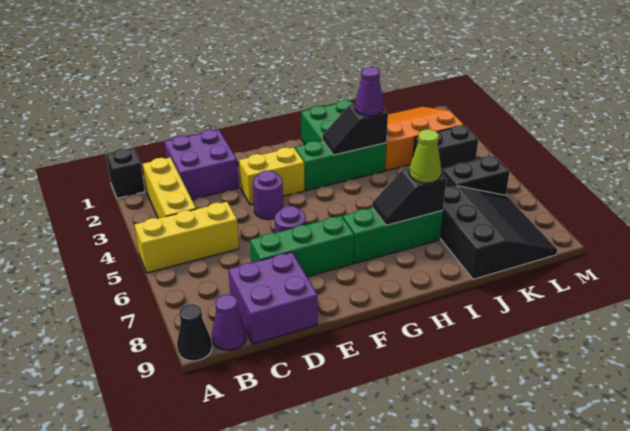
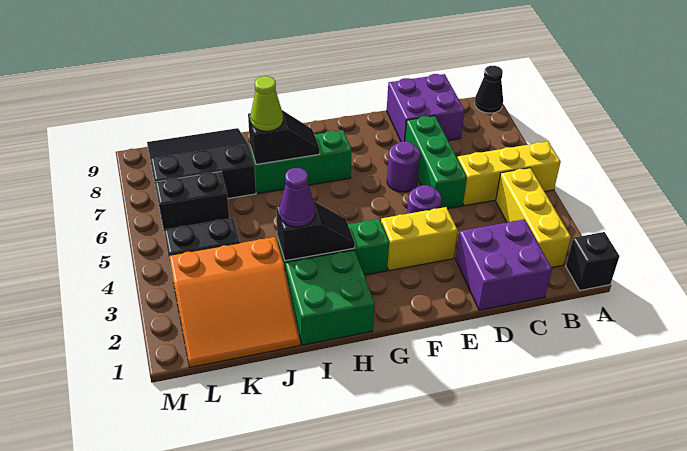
purple cone B9 level 1 -> none
green brick D7:F7 level 1 -> green brick D5:D7 level 1
black slope J7:L9 level 1 top J -> black slope J7:L9 level 1 top 7

